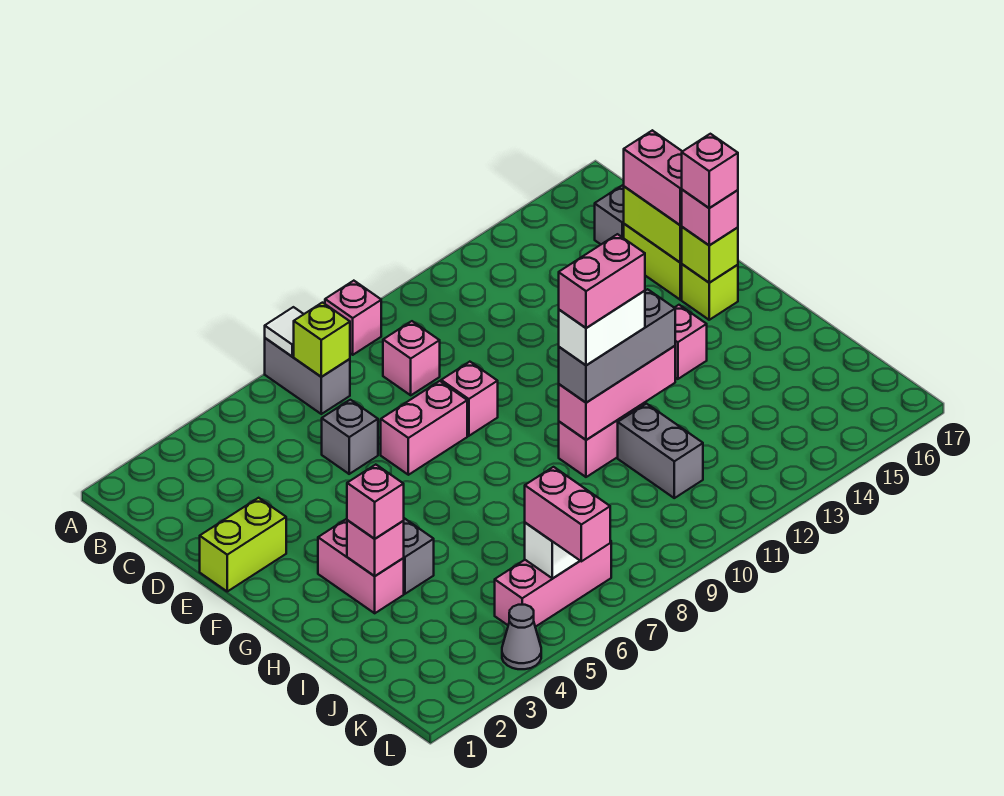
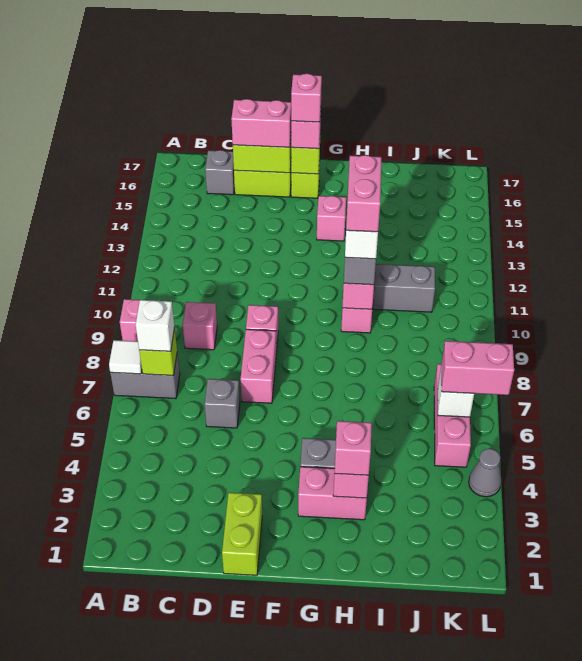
none -> white brick B7 level 3

